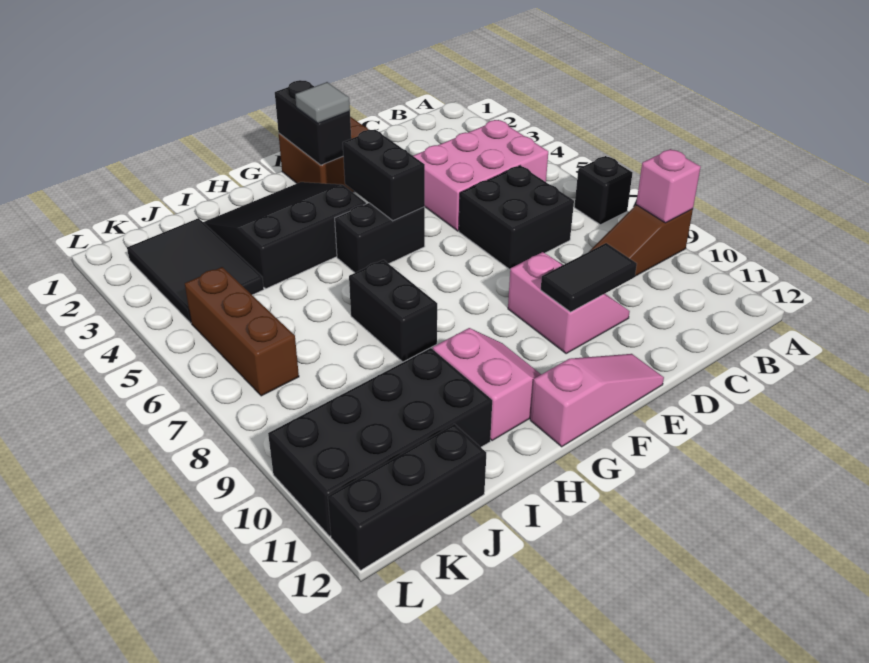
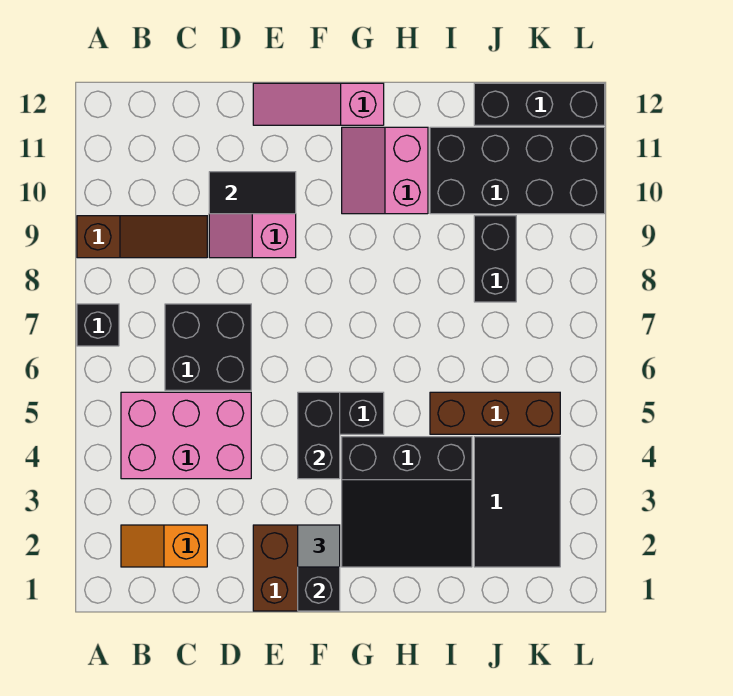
pink brick A9 level 2 -> none
none -> orange slope B2:C2 level 1 top C
black brick H7:H8 level 1 -> black brick J8:J9 level 1
brown brick K5:K7 level 1 -> brown brick I5:K5 level 1

